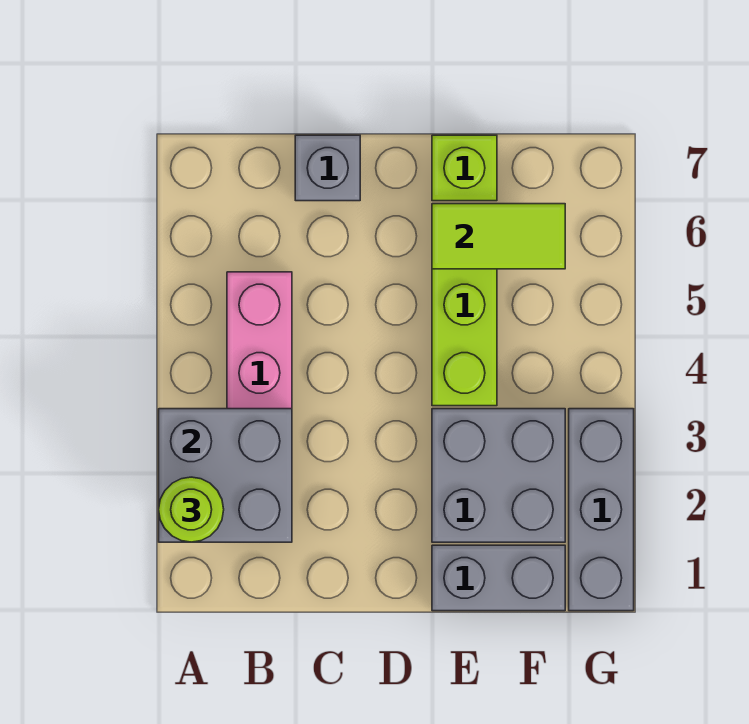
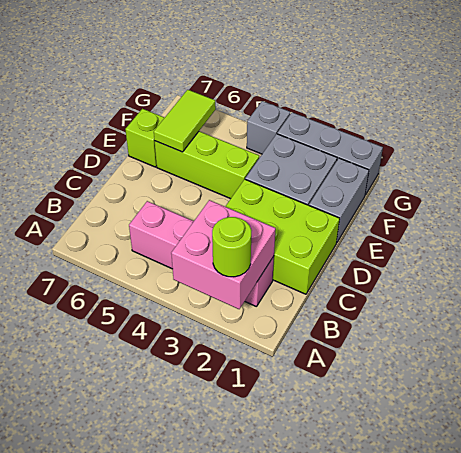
grey brick A2:B3 level 2 -> pink brick A2:B3 level 2
none -> lime brick C1:D3 level 1
grey brick C7 level 1 -> grey brick G4 level 1

